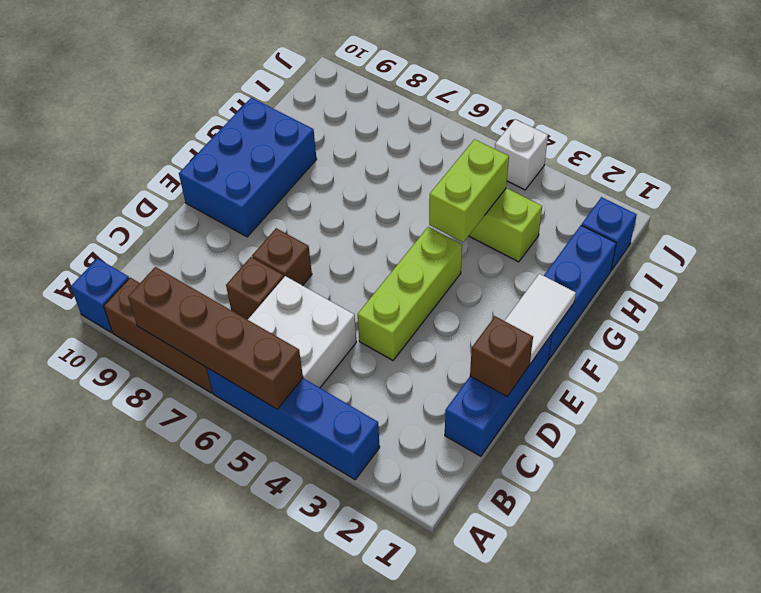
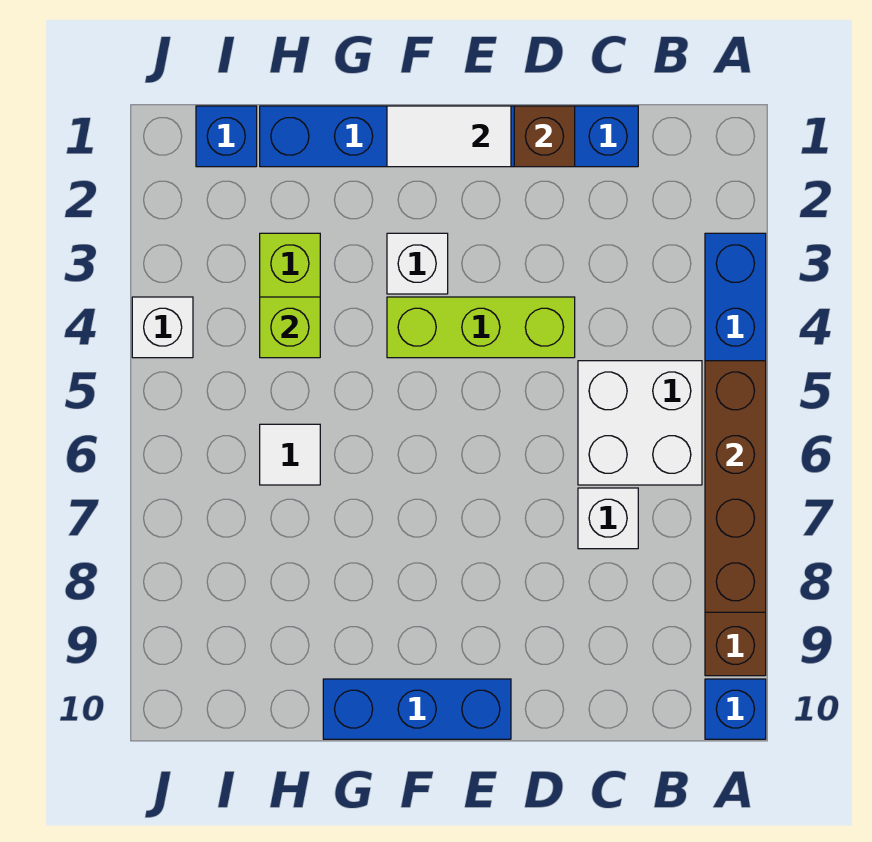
brown brick C7 level 1 -> white brick C7 level 1
brown brick D7 level 1 -> none
blue brick E9:G10 level 1 -> blue brick E10:G10 level 1
none -> white brick F3 level 1
lime brick G4:H4 level 2 -> lime brick H4 level 2
none -> white tile H6 level 1

